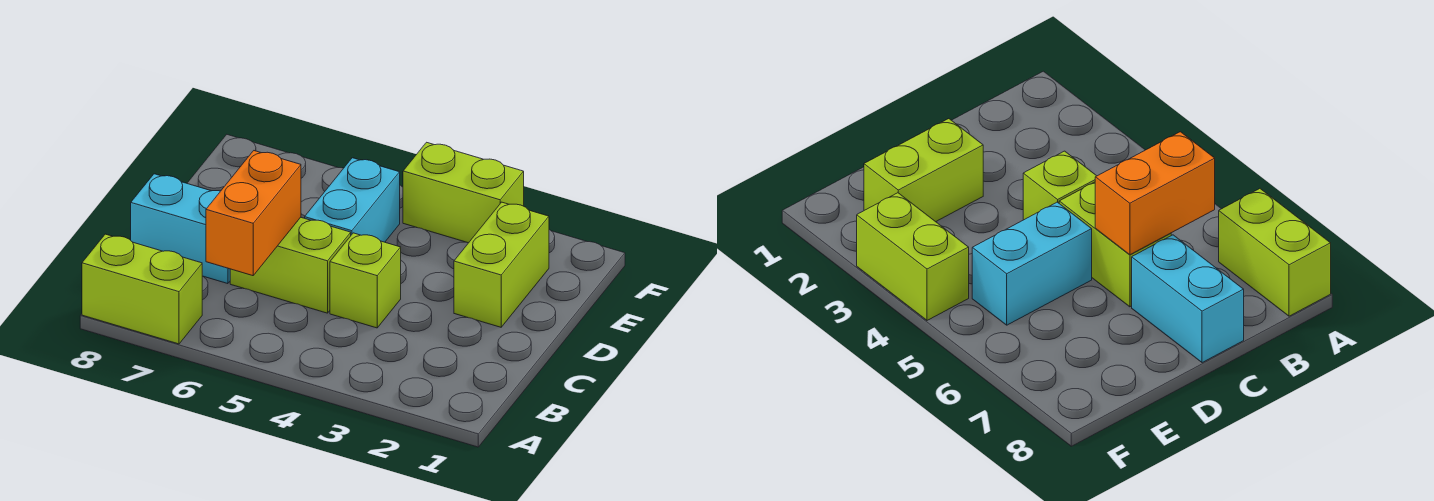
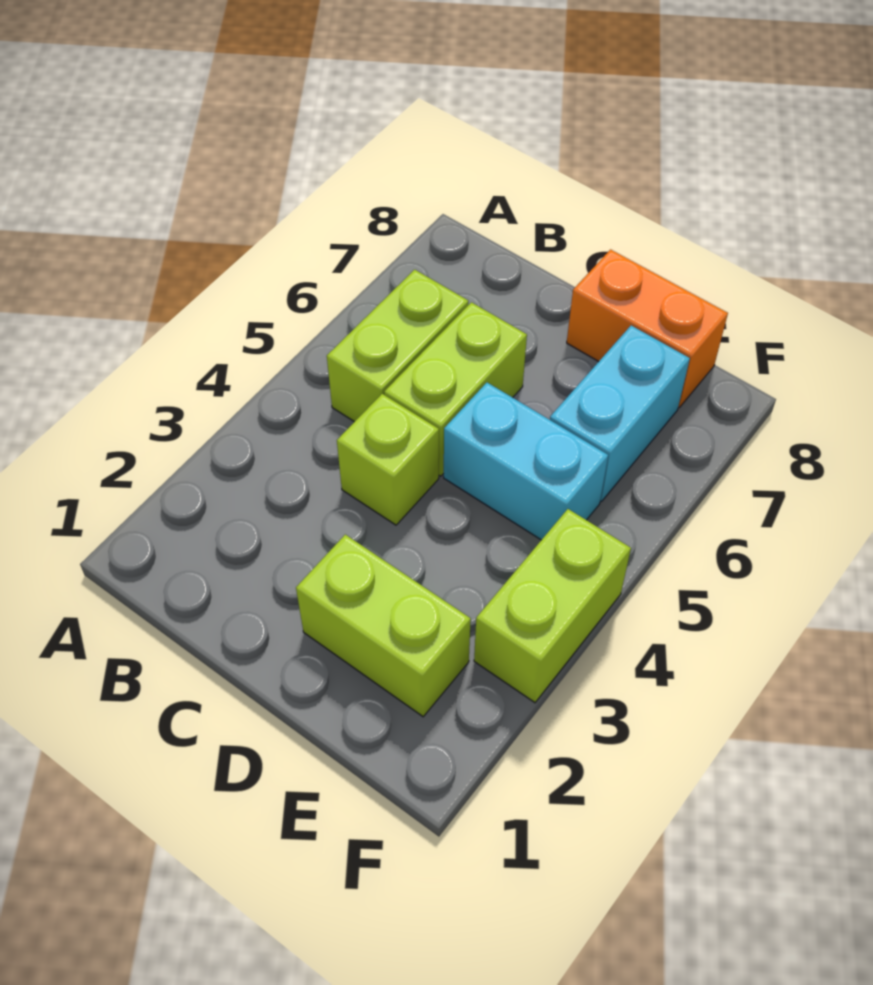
lime brick A7:A8 level 1 -> lime brick B5:B6 level 1
orange brick B6:C6 level 2 -> orange brick D8:E8 level 1
cyan brick C7:C8 level 1 -> cyan brick E6:E7 level 1

